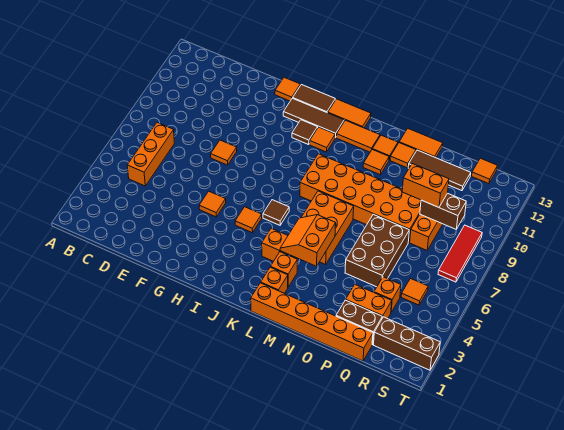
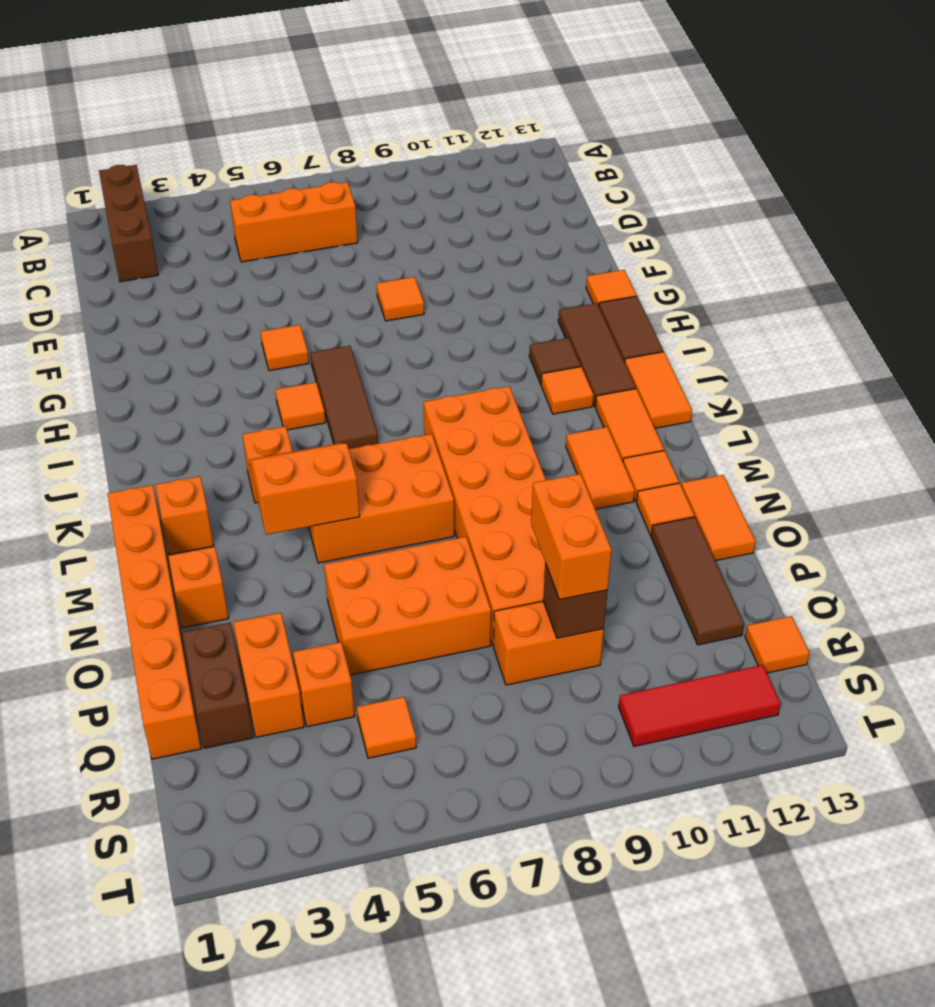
brown tile J6 level 1 -> brown tile H6:J6 level 1
orange brick L3 level 1 -> orange brick N2 level 1
orange tile M11 level 1 -> orange tile L11:M11 level 1
brown brick O5:P7 level 1 -> orange brick O5:P7 level 1
brown brick Q9:R9 level 2 -> brown brick Q9 level 2
brown brick R2:T2 level 1 -> brown brick A2:C2 level 1
red tile S7:S9 level 1 -> red tile S10:S12 level 1

